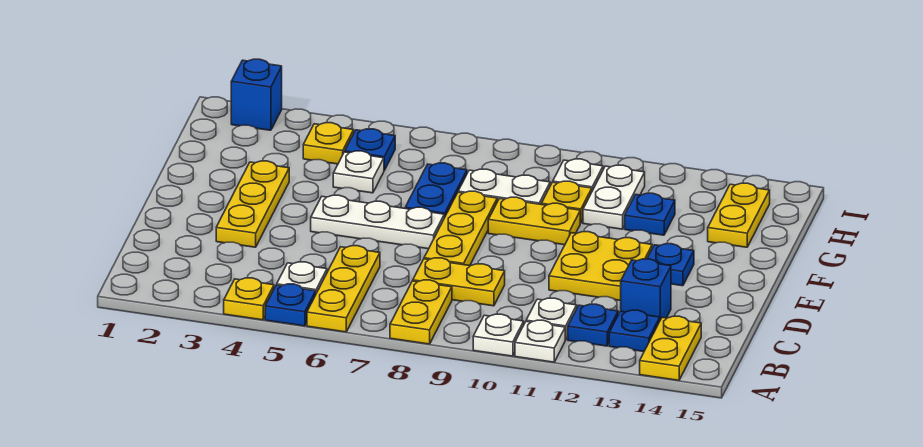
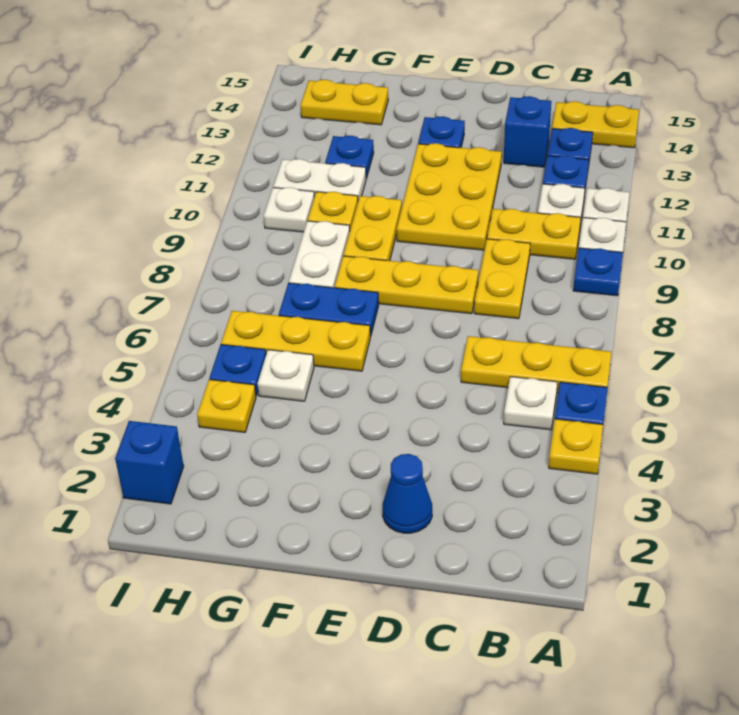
yellow plate A8:B8 level 1 -> yellow plate B10:C10 level 1
none -> blue plate A9 level 1
none -> blue cone D2 level 1
yellow plate D3:F3 level 1 -> yellow plate F6:H6 level 1
yellow plate D11:E12 level 1 -> yellow plate D10:E12 level 1
white plate E5:E7 level 1 -> none

